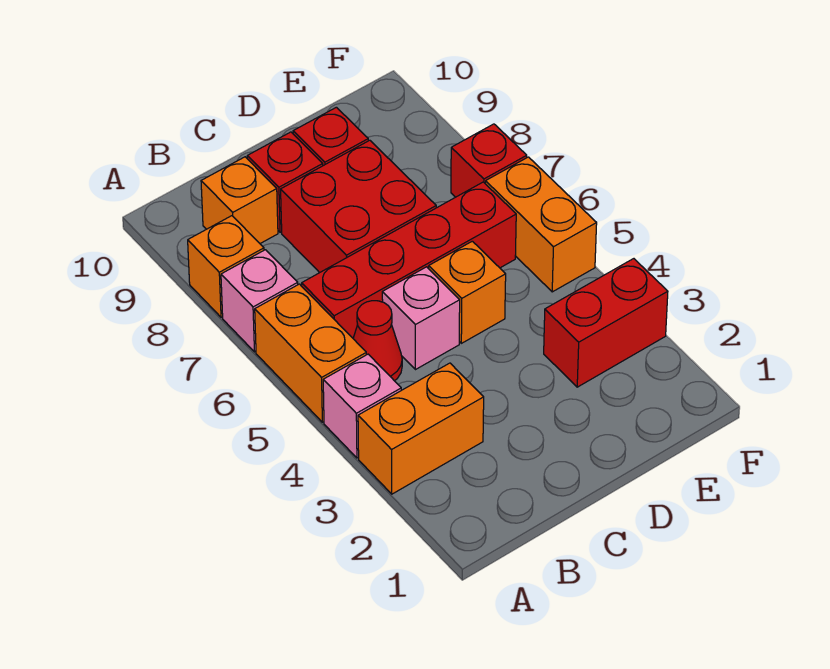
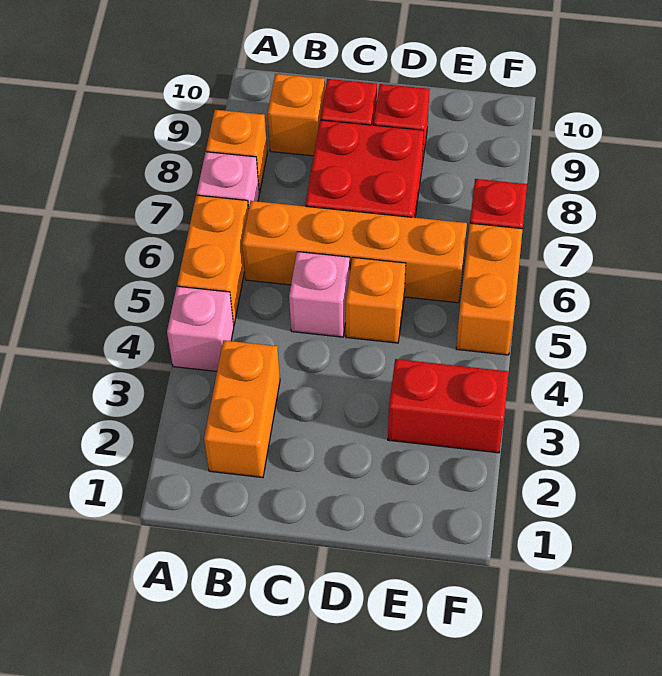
orange brick A3:B3 level 1 -> orange brick B2:B3 level 1
red cone B5 level 1 -> none
red brick B6:E6 level 1 -> orange brick B6:E6 level 1

